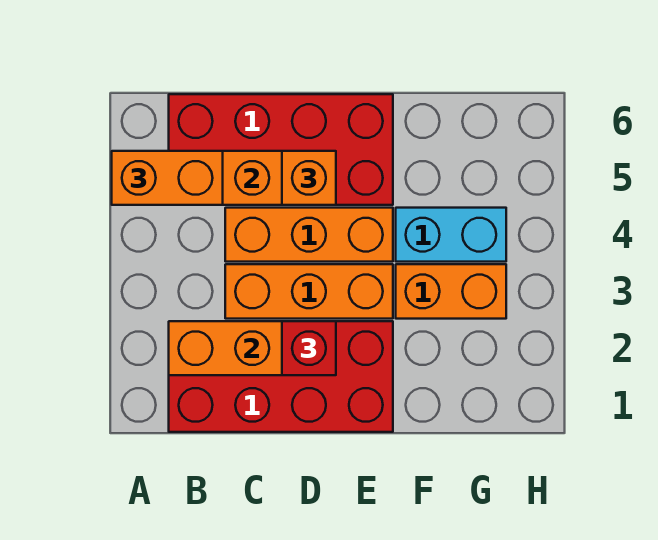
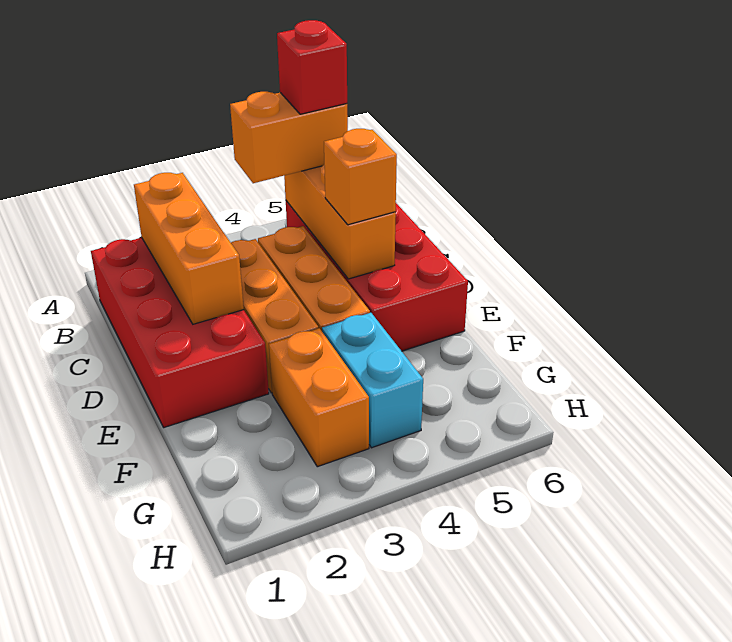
orange brick A5:B5 level 3 -> orange brick B4:B5 level 3
red brick D2 level 3 -> red brick B5 level 4

